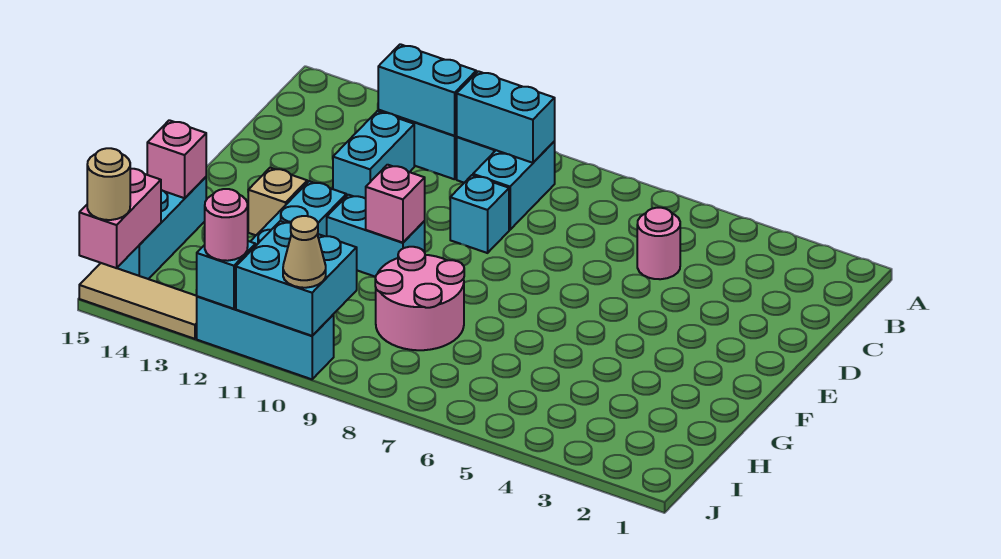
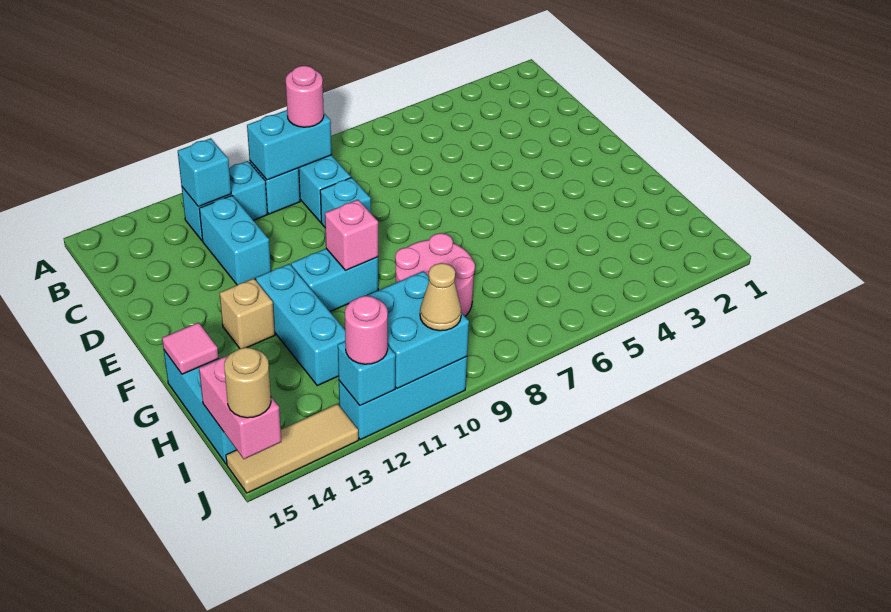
cyan brick B11:B12 level 2 -> cyan brick B12 level 2
pink round brick C5 level 1 -> pink round brick B9 level 3
pink brick G15 level 2 -> pink tile G15 level 2

